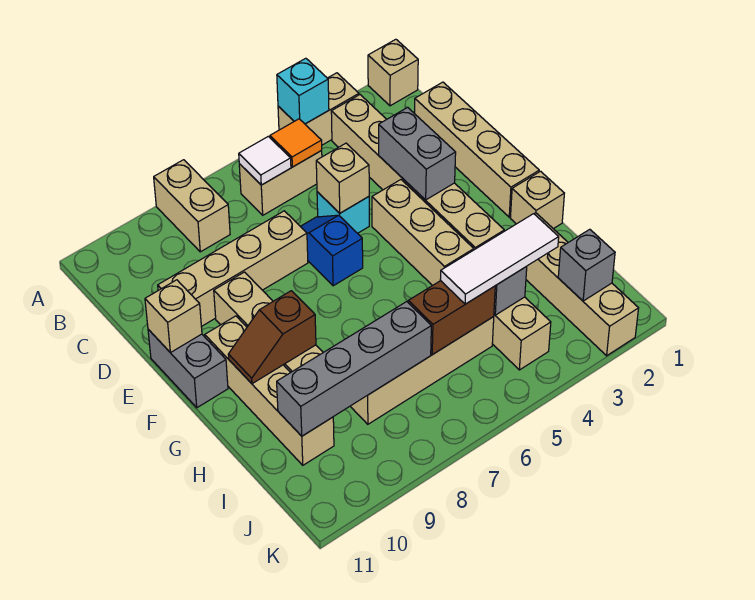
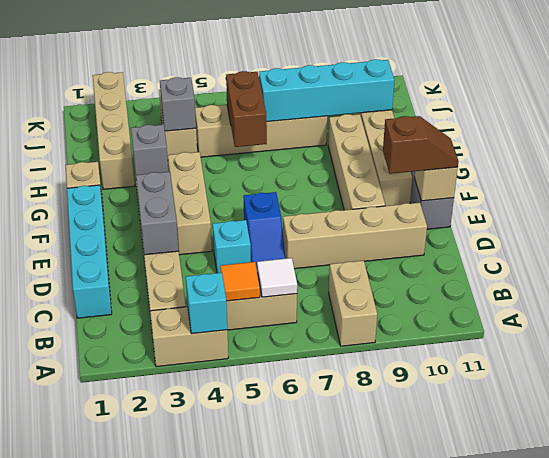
tan brick A1 level 1 -> none
tan brick C1:F1 level 1 -> cyan brick C1:F1 level 1
tan brick D5 level 2 -> none
brown slope G9:G10 level 2 top 9 -> brown slope E10:E11 level 3 top 10
white tile I3:I5 level 3 -> none
brown brick I5:I6 level 2 -> brown brick H6:I6 level 2
grey brick I7:I10 level 2 -> cyan brick I7:I10 level 2
grey brick J2 level 2 -> grey brick G3 level 2

